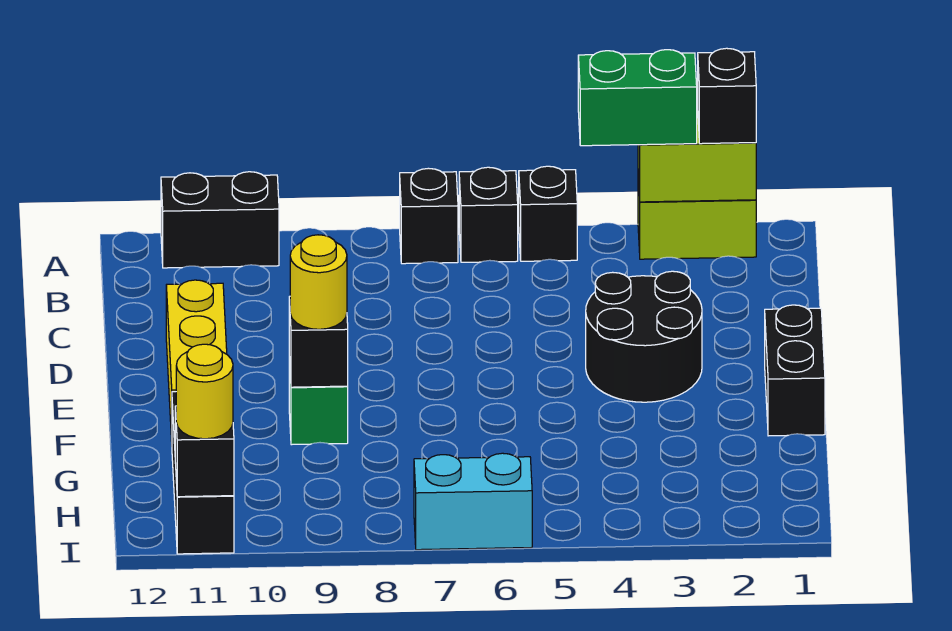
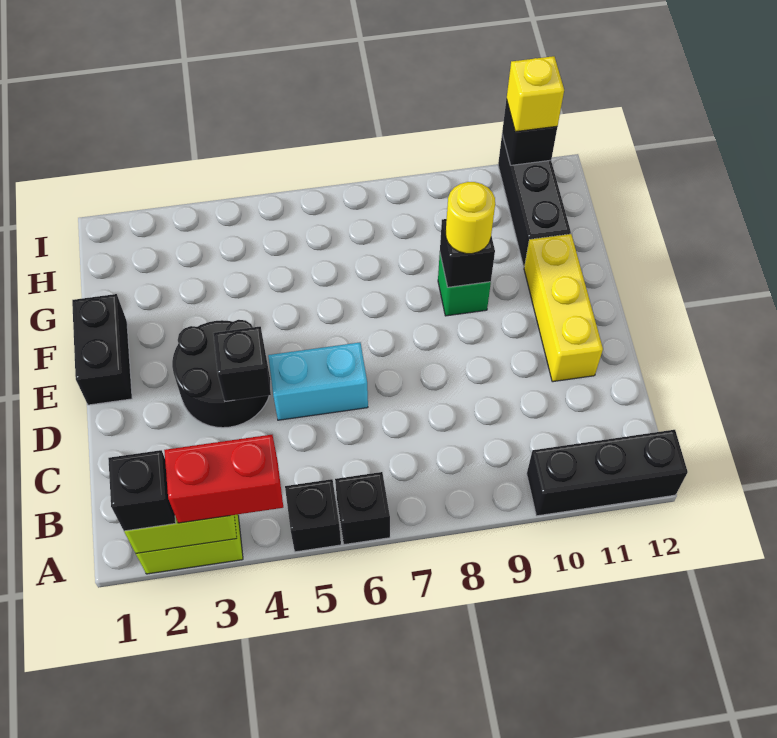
green brick A3:A4 level 3 -> red brick A3:A4 level 3
black brick A7 level 1 -> black brick D4 level 2
black brick A10:A11 level 1 -> black brick A10:A12 level 1
cyan brick I6:I7 level 1 -> cyan brick D5:D6 level 1
yellow round brick I11 level 3 -> yellow brick I11 level 3

